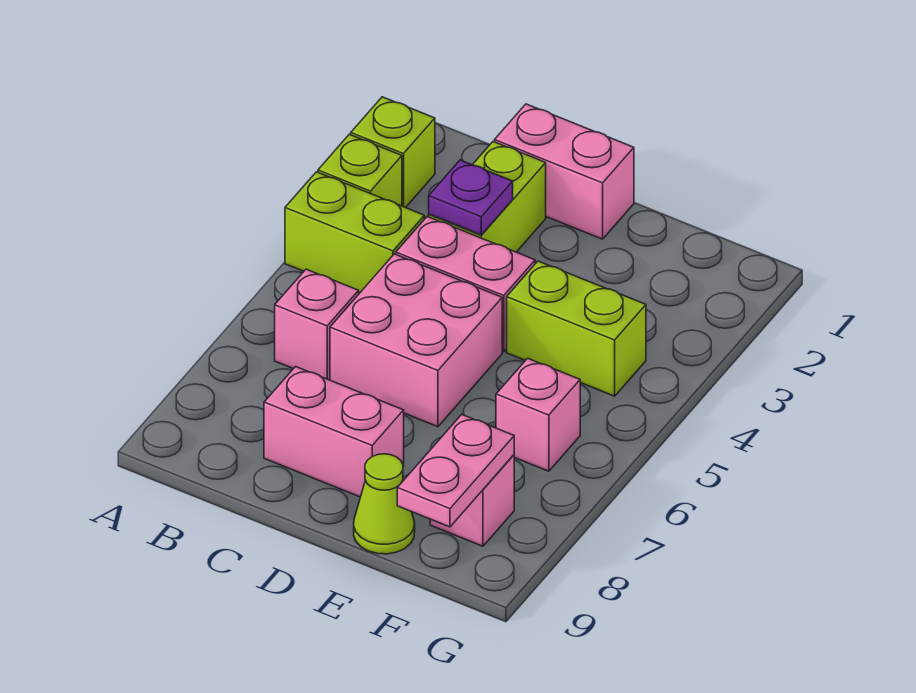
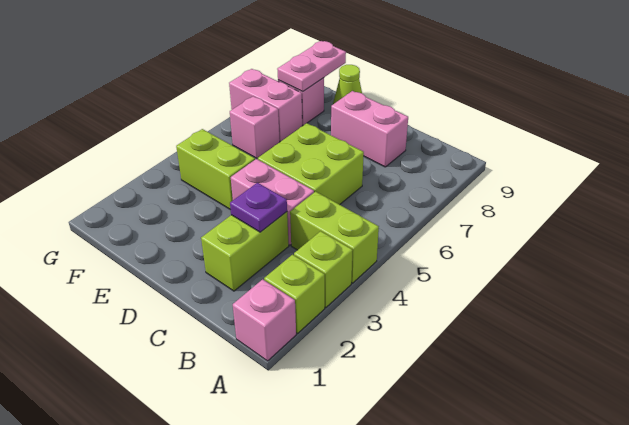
pink brick B6 level 1 -> pink brick A1 level 1
pink brick C1:D1 level 1 -> pink brick F7:G7 level 1
pink brick C5:D6 level 1 -> lime brick C5:D6 level 1

